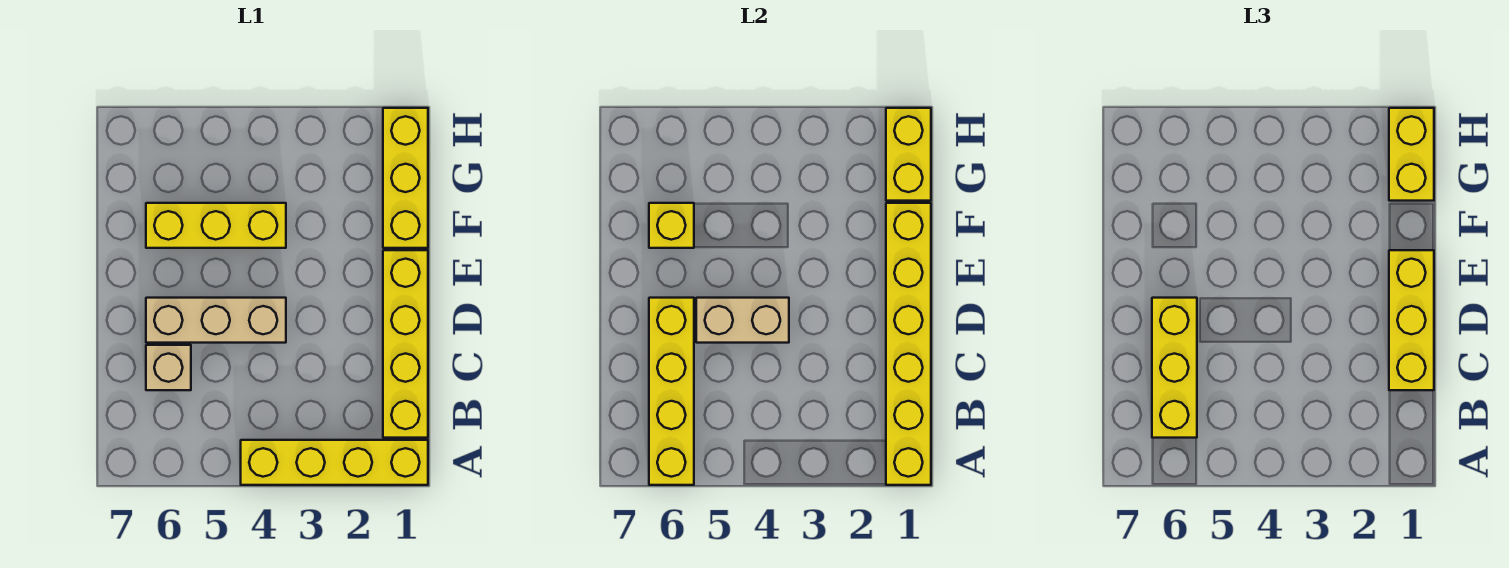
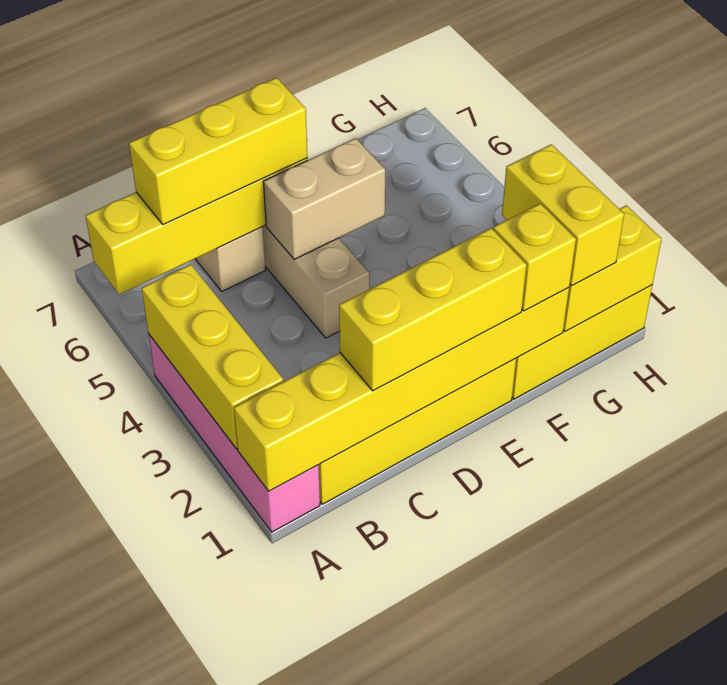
yellow brick A1:A4 level 1 -> pink brick A1:A4 level 1
tan brick D4:D5 level 2 -> tan brick D5:E5 level 2
yellow brick F4:F6 level 1 -> yellow brick A2:A4 level 2
yellow brick F6 level 2 -> yellow brick F1 level 3
yellow brick G1:H1 level 3 -> yellow brick G1:G2 level 3

